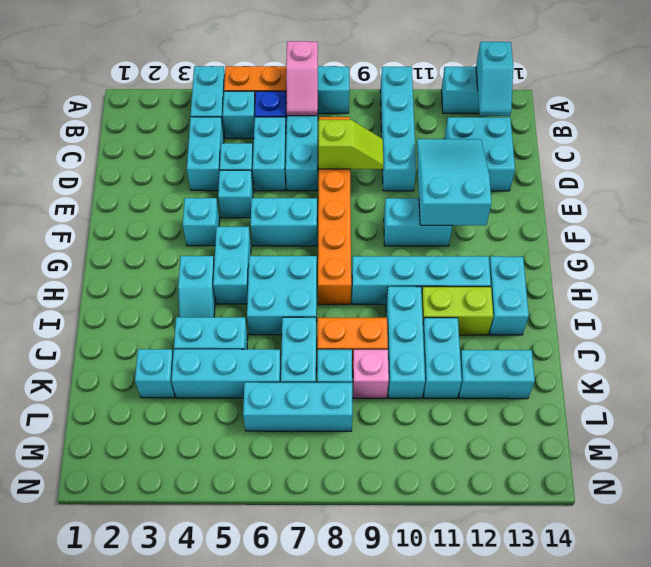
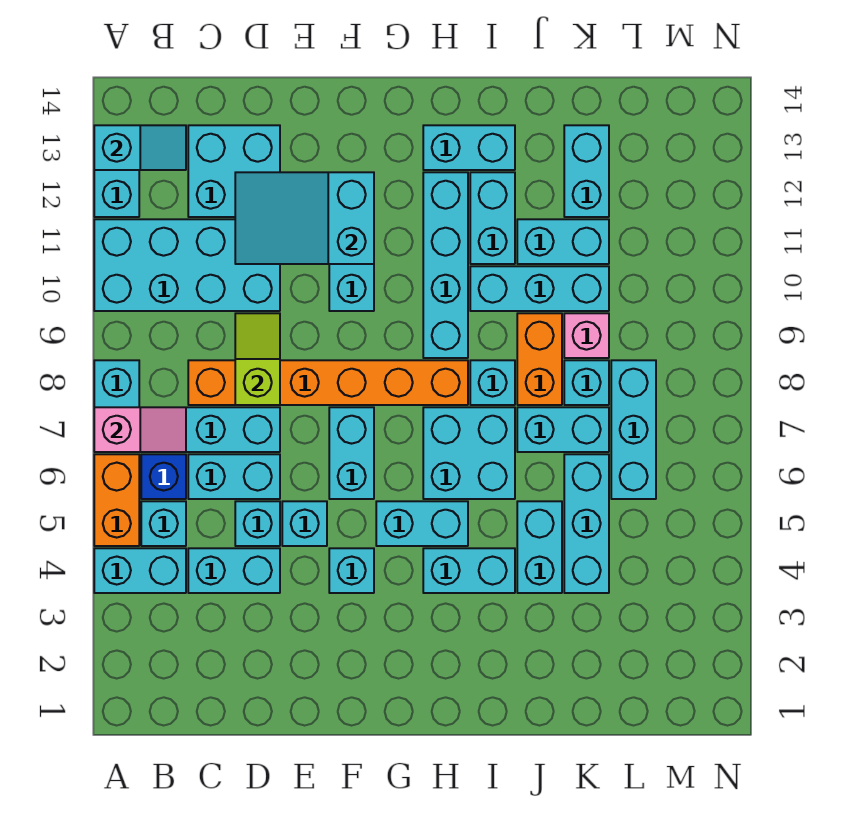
cyan brick A10:D10 level 1 -> cyan brick A10:D11 level 1
cyan slope H4:I4 level 1 top H -> cyan brick H4:I4 level 1
lime brick I11:I12 level 1 -> cyan brick I11:I12 level 1
cyan brick K3 level 1 -> cyan brick I8 level 1

